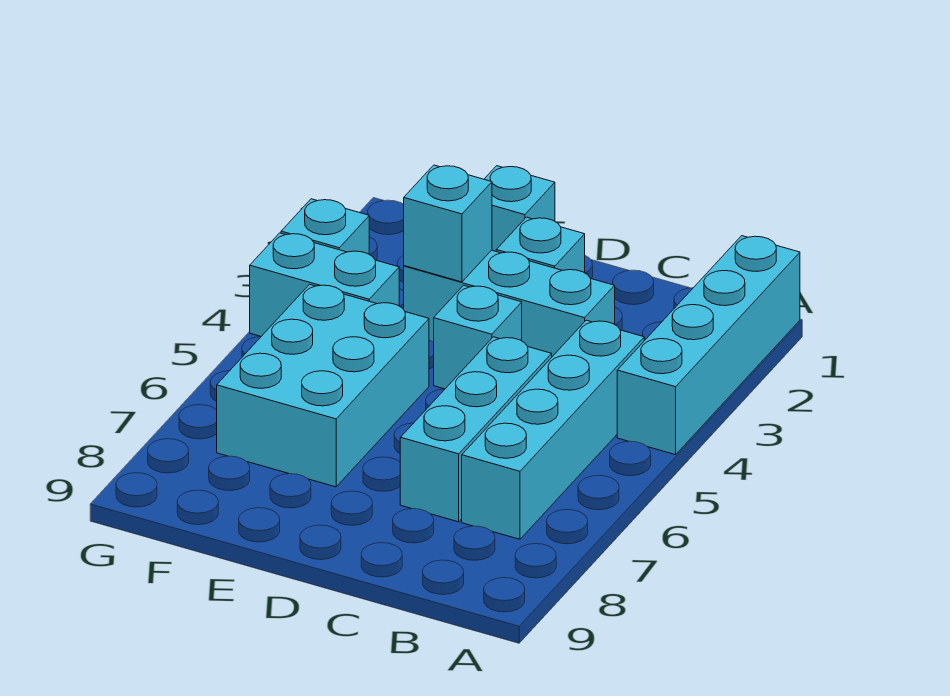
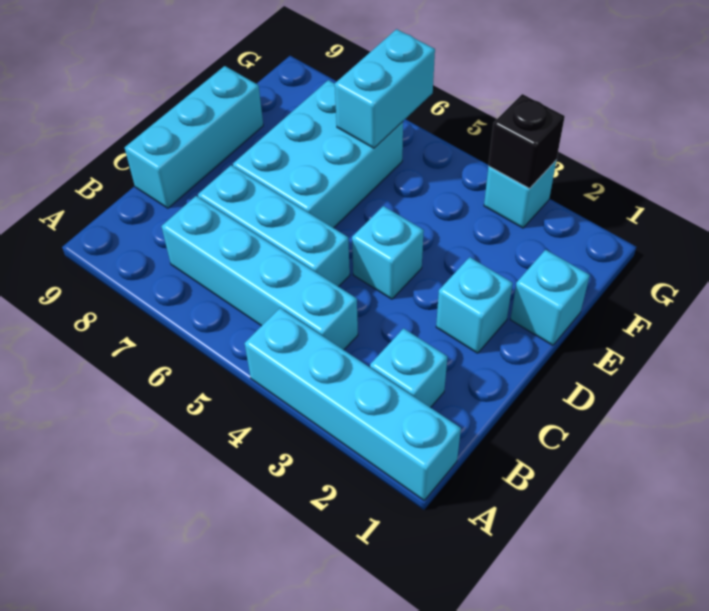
cyan brick C3:E3 level 1 -> cyan brick C9:E9 level 1
cyan brick E3 level 2 -> cyan brick B2 level 1
cyan brick E5:F7 level 1 -> cyan brick D6:F7 level 1
cyan brick F4:G4 level 1 -> cyan brick F6:G6 level 2
none -> black brick G3 level 2

